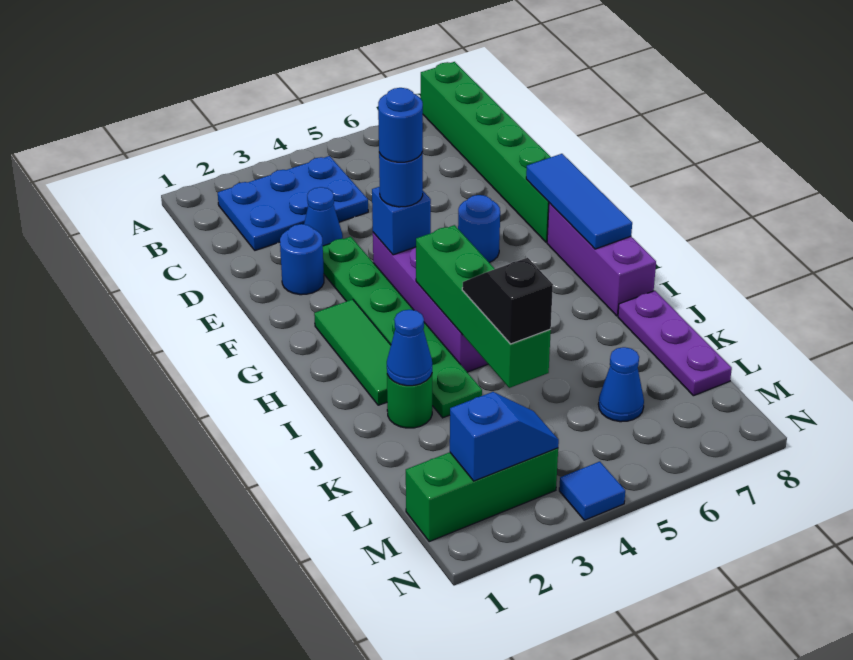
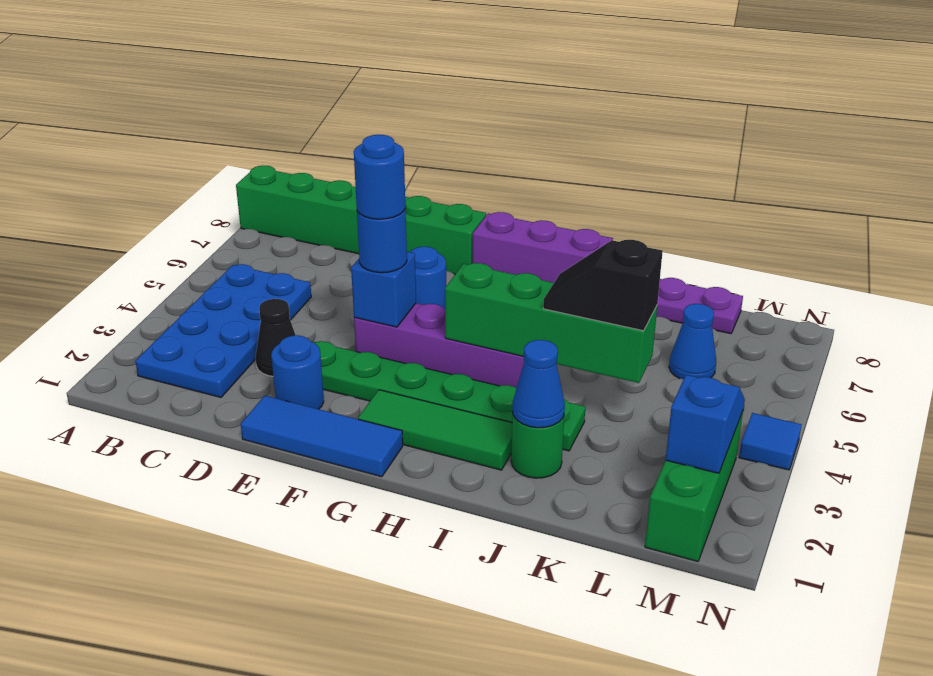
blue plate B2:C4 level 1 -> blue plate B2:C5 level 1
blue cone D3 level 1 -> black cone D3 level 1
blue tile F8:H8 level 2 -> blue tile E1:G1 level 1

